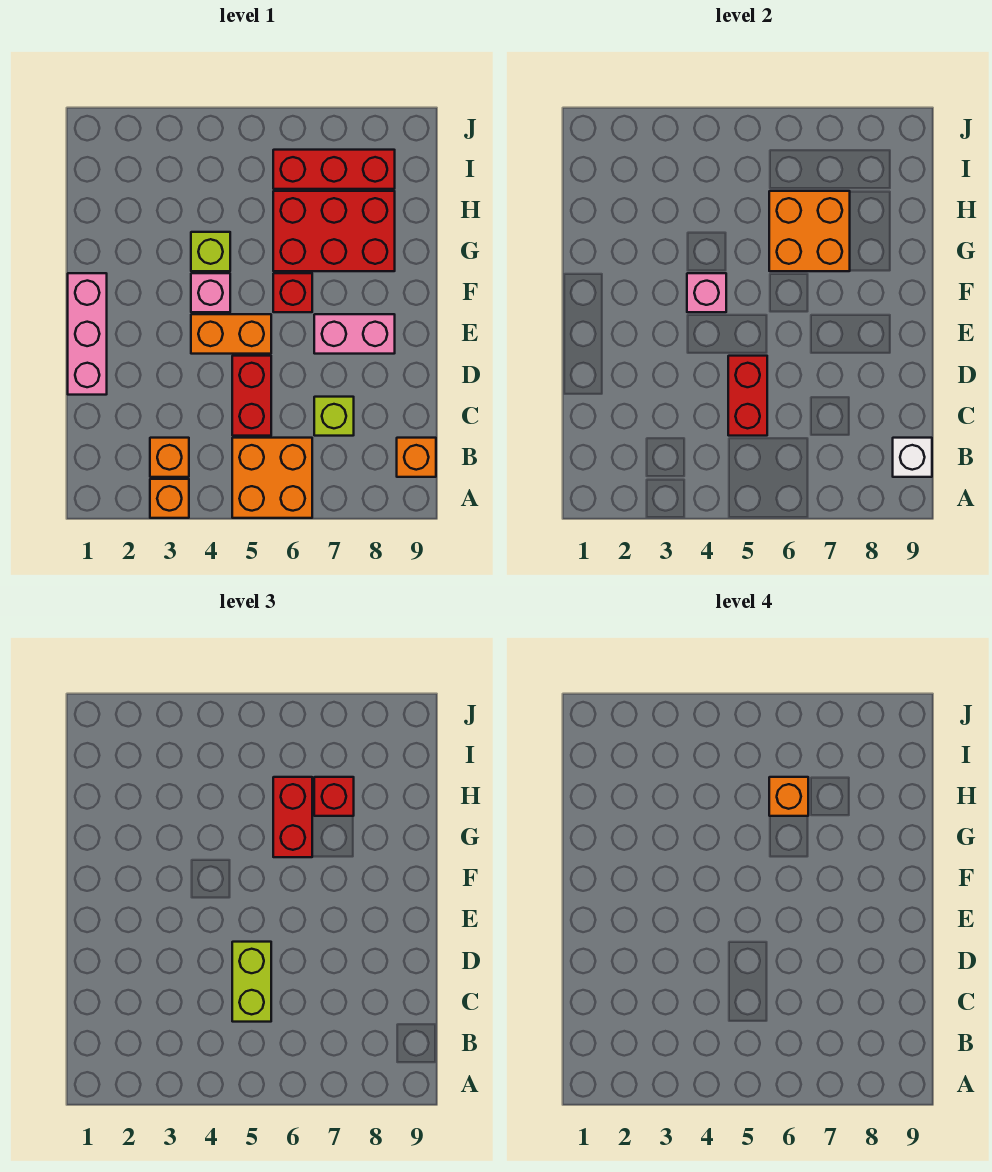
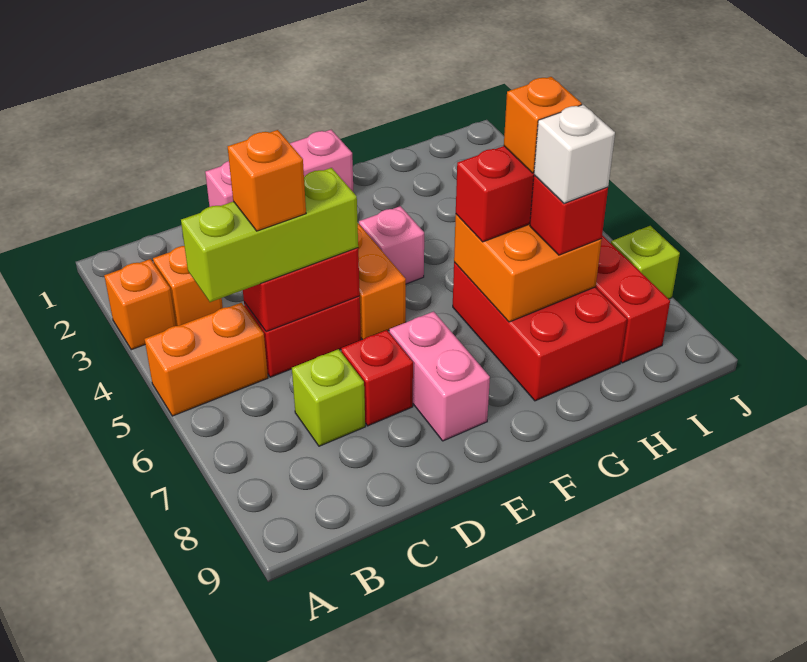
orange brick A5:B6 level 1 -> orange brick A5:B5 level 1
orange brick B9 level 1 -> orange brick C5 level 4
white brick B9 level 2 -> white brick H7 level 4
lime brick C5:D5 level 3 -> lime brick B5:D5 level 3
pink brick F4 level 2 -> none
red brick F6 level 1 -> red brick D7 level 1
lime brick G4 level 1 -> lime brick J7 level 1

